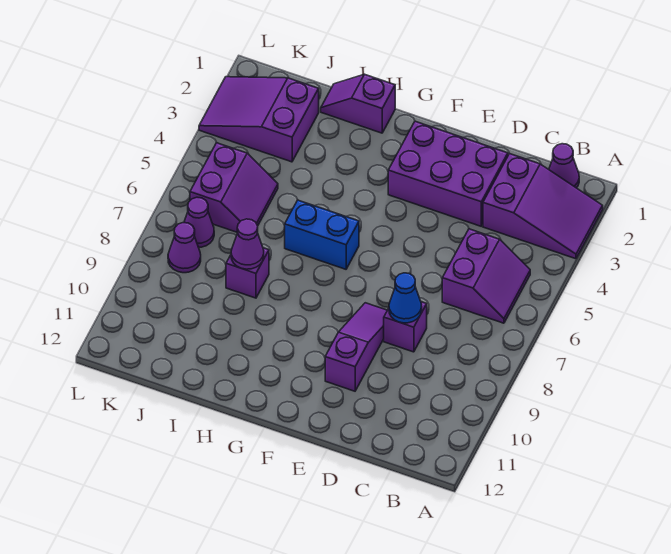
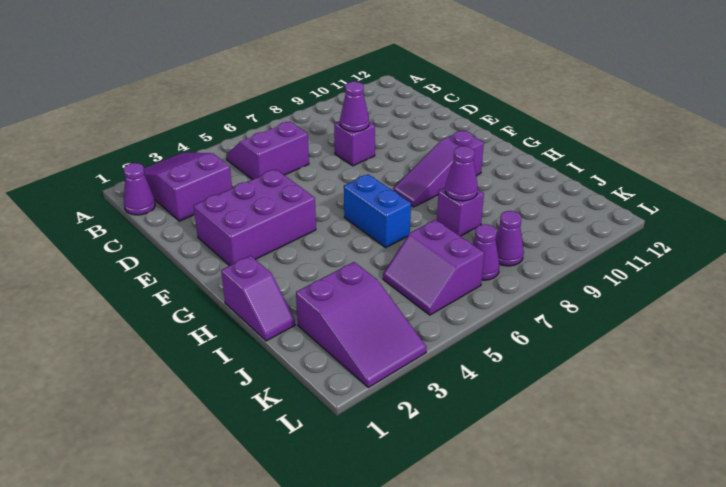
purple brick D2:F3 level 1 -> purple brick E2:F4 level 1
blue cone D8 level 2 -> purple cone D8 level 2
purple slope E8:E10 level 1 top 10 -> purple slope G8:G10 level 1 top 10
purple slope J5:K6 level 1 top K -> purple slope J5:K6 level 1 top 6

